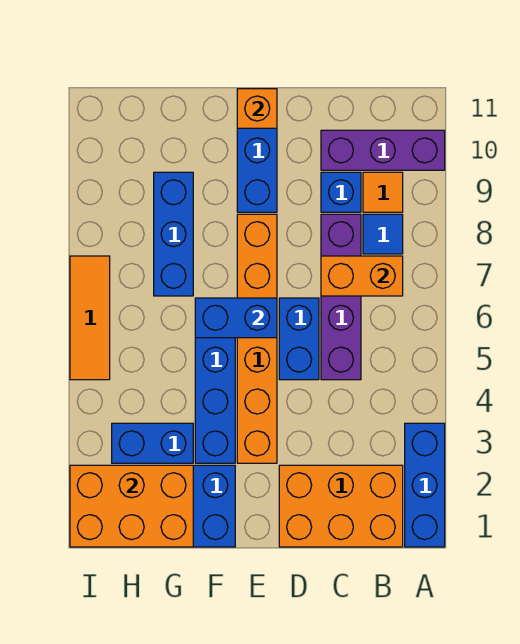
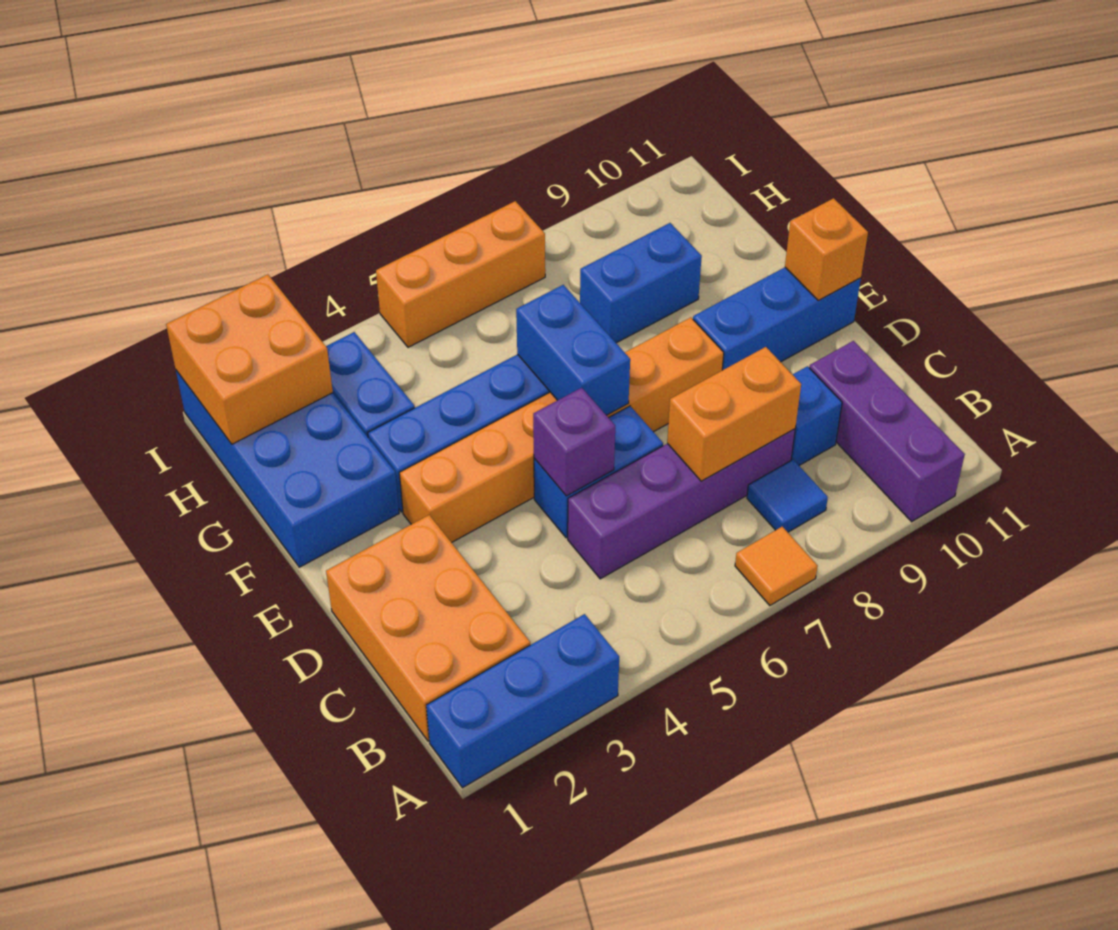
orange brick B7:C7 level 2 -> orange brick C7:C8 level 2
orange tile B9 level 1 -> orange tile A7 level 1
none -> purple brick D5 level 2
orange brick G1:I2 level 2 -> orange brick H1:I2 level 2
blue brick G7:G9 level 1 -> blue brick G8:G9 level 1
orange tile I5:I7 level 1 -> orange brick I5:I7 level 1

